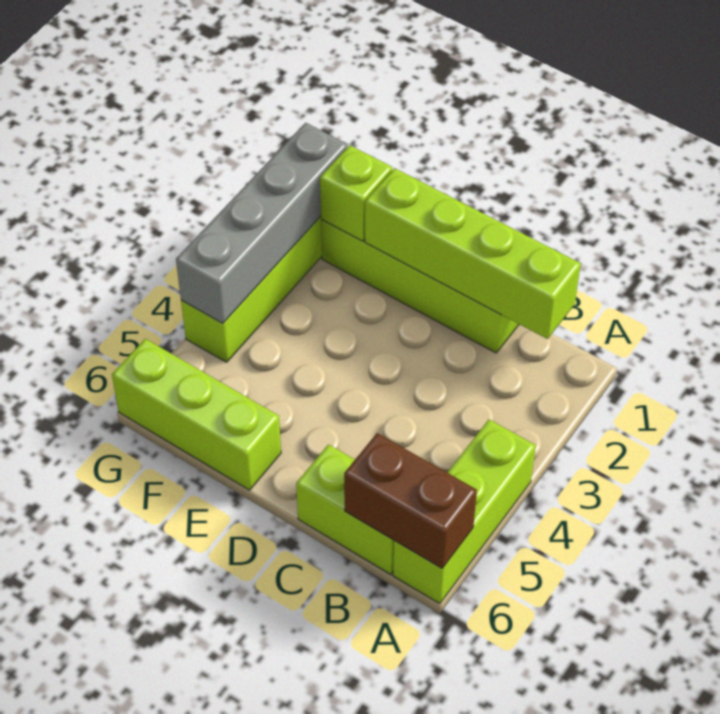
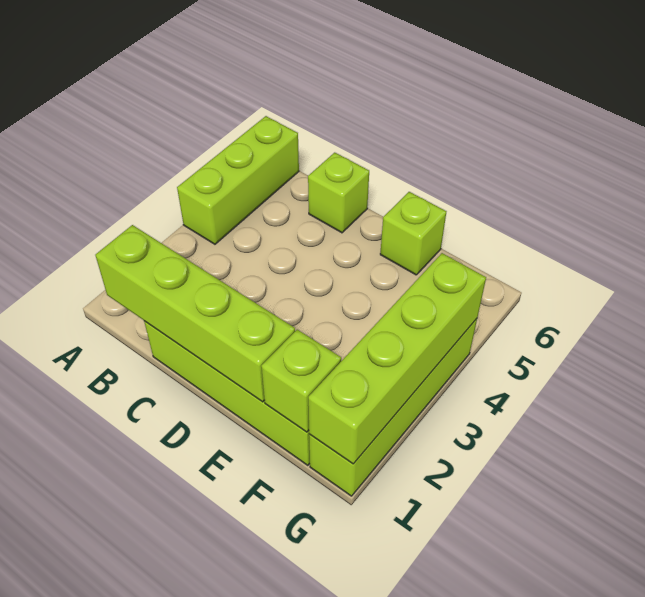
brown brick A6:B6 level 2 -> none
lime brick B6:C6 level 1 -> lime brick C6 level 1
lime brick E6:G6 level 1 -> lime brick E6 level 1
grey brick G1:G4 level 2 -> lime brick G1:G4 level 2

